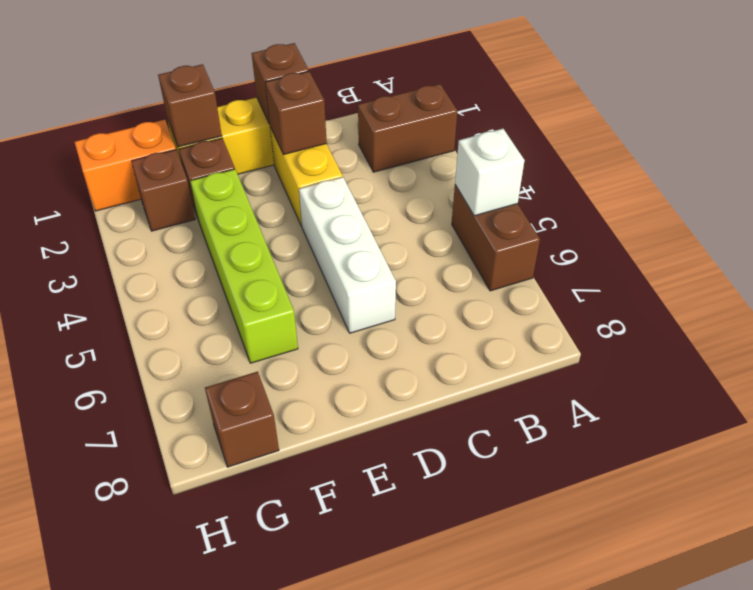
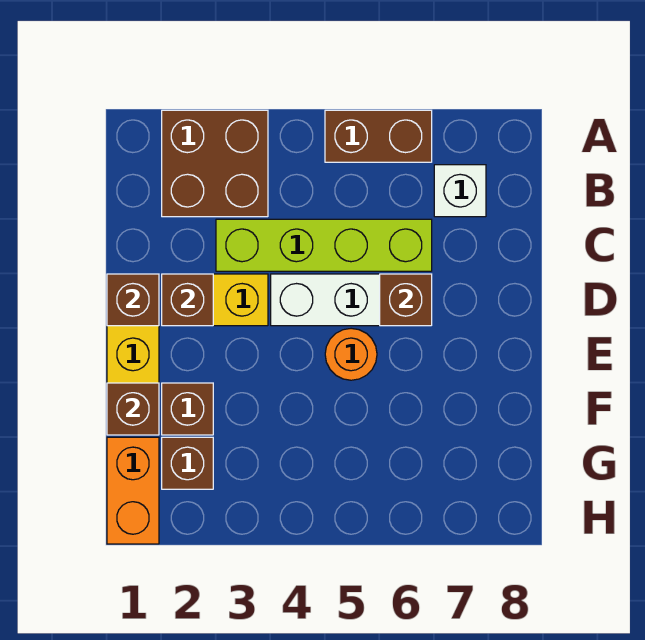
brown brick A2:B2 level 1 -> brown brick A2:B3 level 1
white brick A5 level 2 -> white brick B7 level 1
none -> orange round brick E5 level 1
lime brick F3:F6 level 1 -> lime brick C3:C6 level 1
brown brick G8 level 1 -> brown brick D6 level 2

